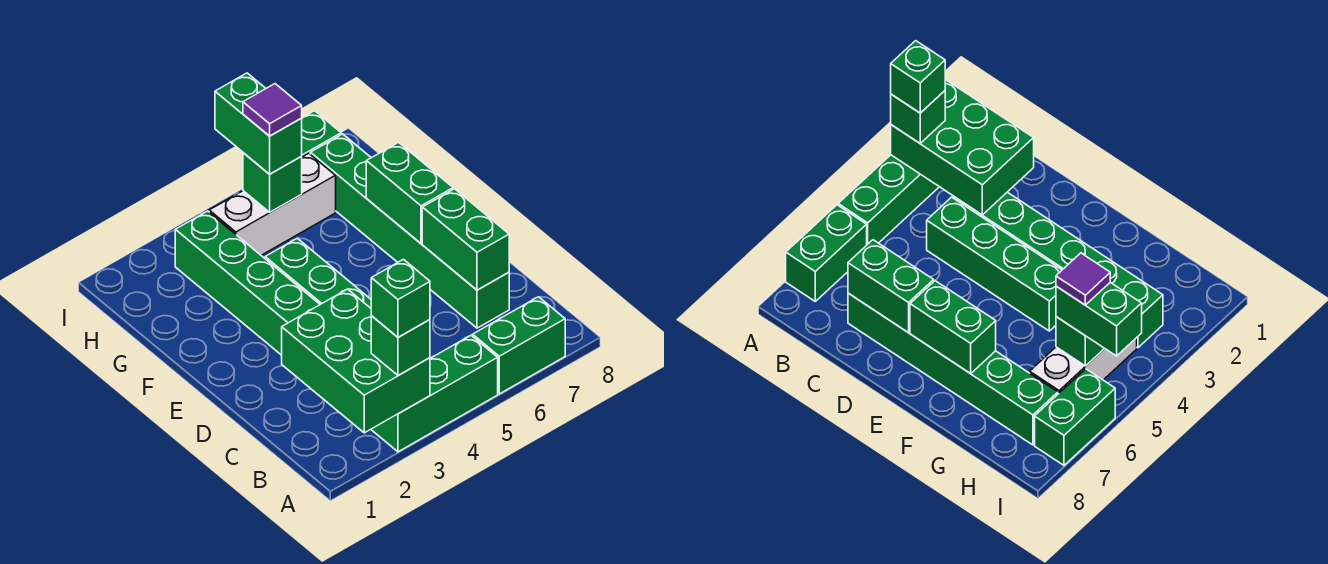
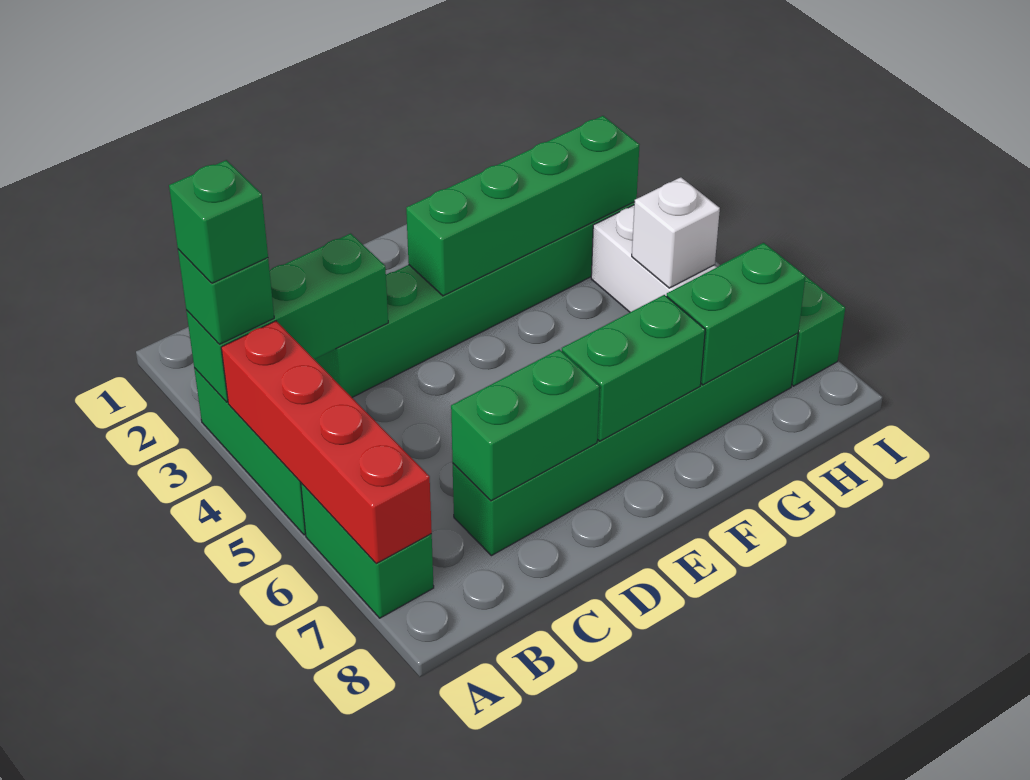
green brick A2:C3 level 2 -> green brick A3:C3 level 2
none -> red brick A4:A7 level 2
green brick C4:F4 level 1 -> green brick E3:H3 level 2
green brick H5 level 2 -> white brick H5 level 2
green brick H5:I5 level 3 -> green brick G7:H7 level 2
purple tile H5 level 4 -> none

